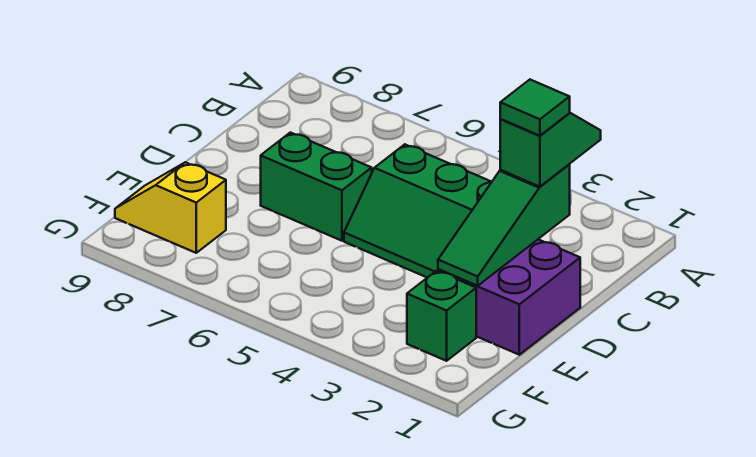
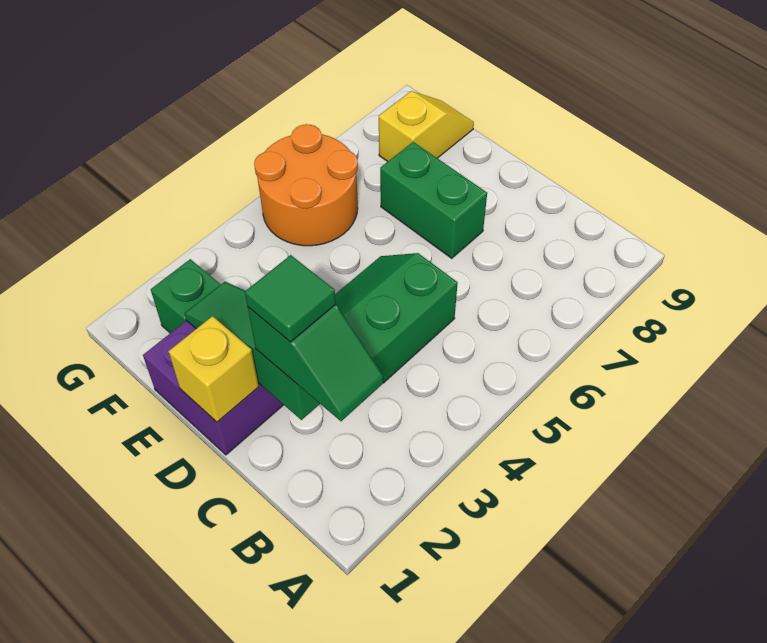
none -> yellow brick D1 level 2
green brick D6:D7 level 1 -> green brick D7:E7 level 1
none -> orange round brick F5:G6 level 1

